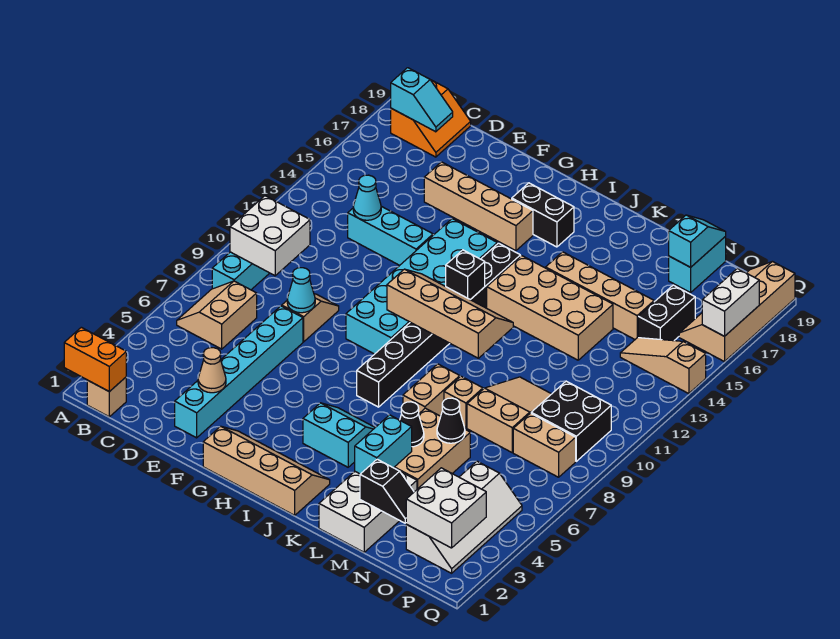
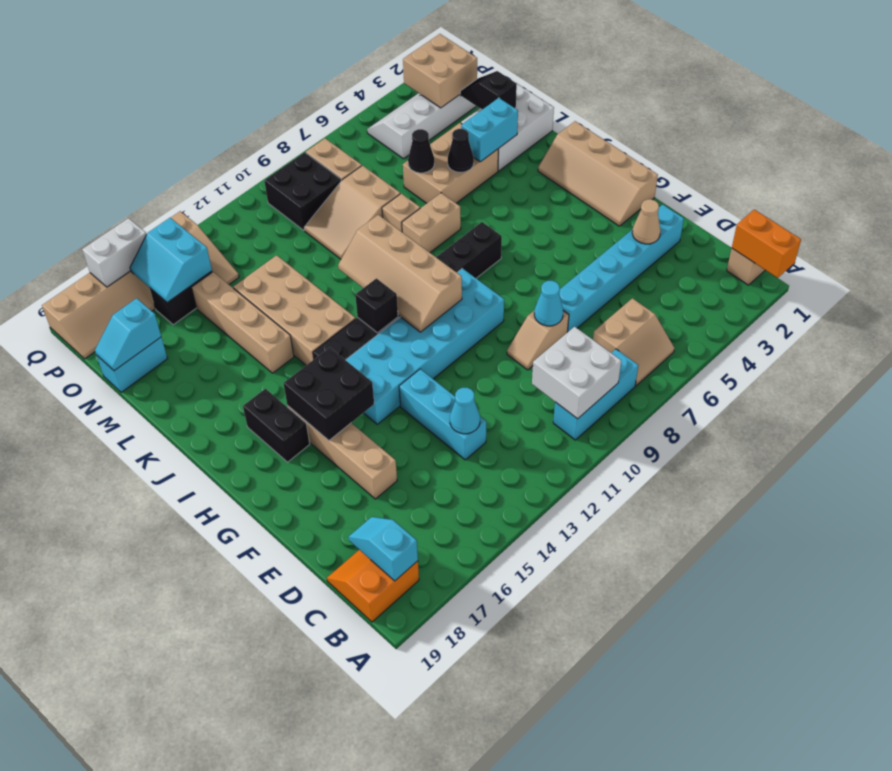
none -> black brick G15:H16 level 2
cyan slope I4:J5 level 1 top 4 -> cyan slope O15:P16 level 2 top 15
white brick O2:P3 level 2 -> tan brick O2:P3 level 2

